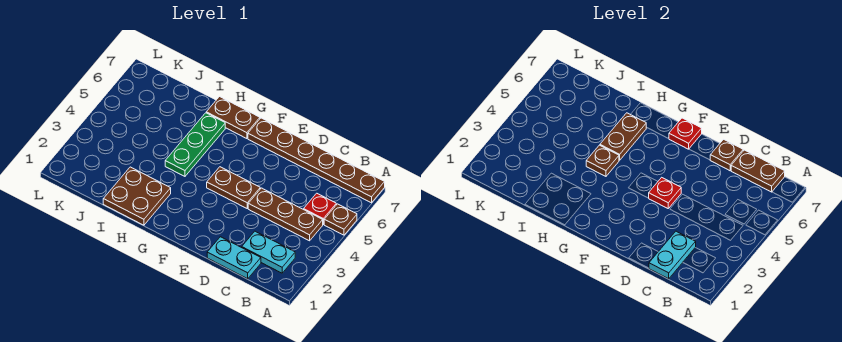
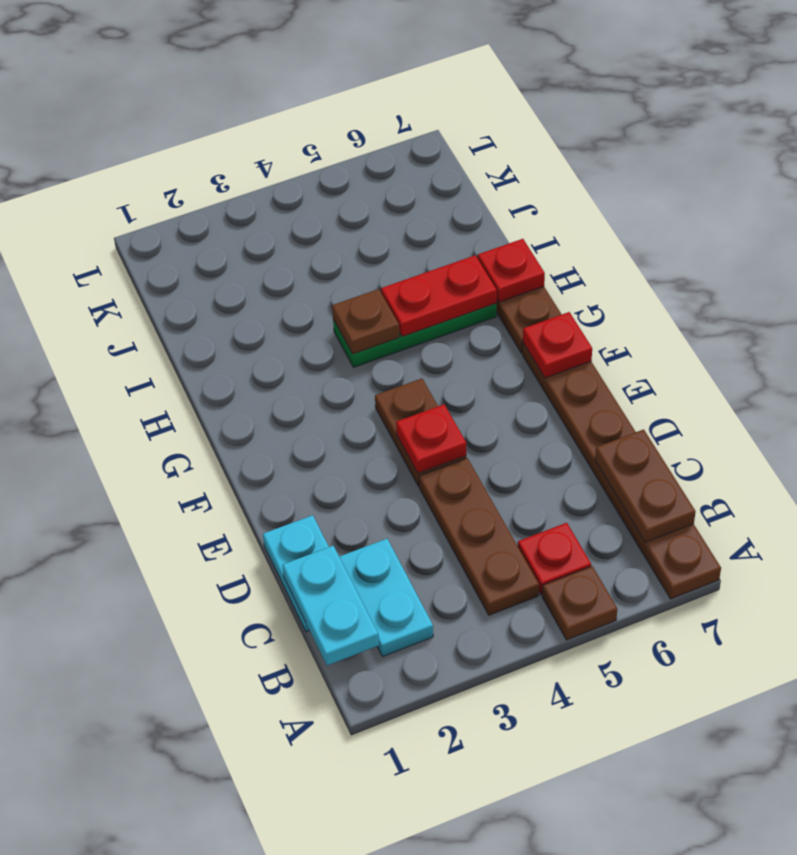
cyan plate C1:C2 level 2 -> cyan plate B1:C1 level 2
brown plate D7 level 2 -> none
brown plate H1:I2 level 1 -> none
brown plate H5:H6 level 2 -> red plate H5:H6 level 2
none -> red plate H7 level 2

